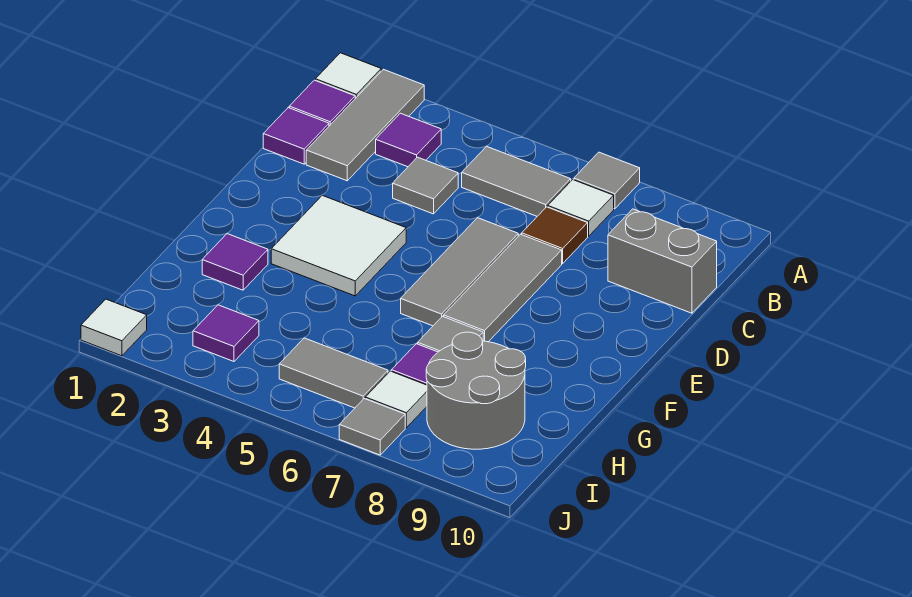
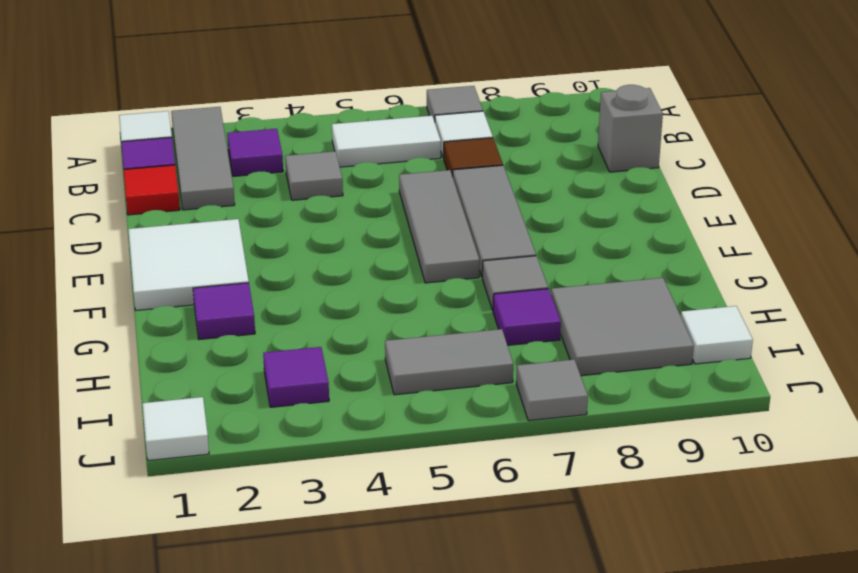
grey tile B5:B6 level 1 -> white tile B5:B6 level 1
purple tile C1 level 1 -> red tile C1 level 1
grey brick C9:C10 level 1 -> grey brick C10 level 1
white tile E3:F4 level 1 -> white tile E1:F2 level 1
grey round brick H8:I9 level 1 -> grey tile H8:I9 level 1
white tile I7 level 1 -> white tile I10 level 1

